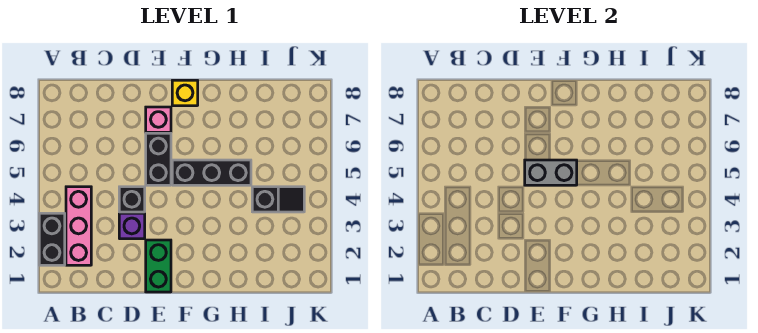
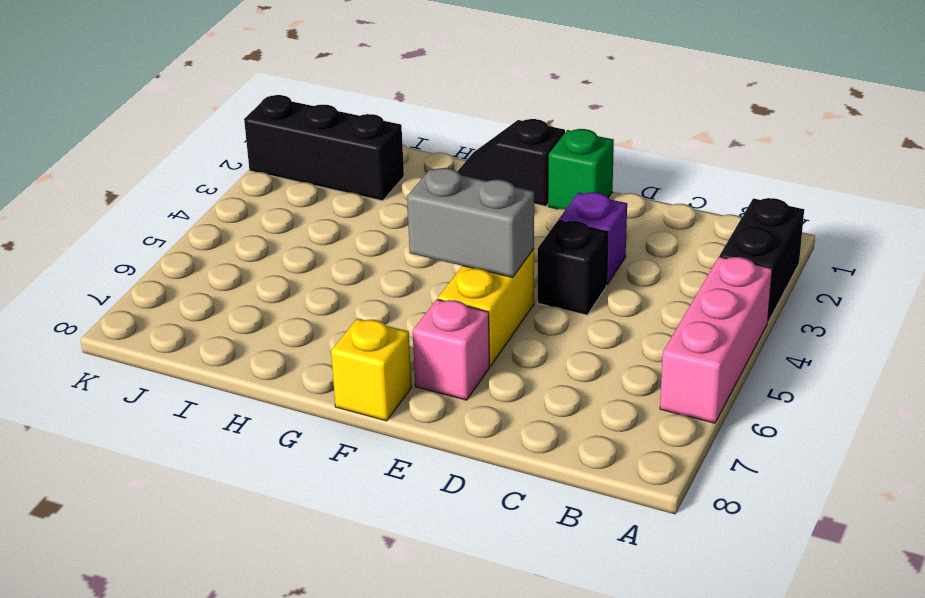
pink brick B2:B4 level 1 -> pink brick A4:A6 level 1
green brick E1:E2 level 1 -> green brick E1 level 1
black brick E5:E6 level 1 -> yellow brick E5:E6 level 1
black brick F5:H5 level 1 -> black brick I2:K2 level 1
black slope I4:J4 level 1 top I -> black slope F1:G1 level 1 top F

